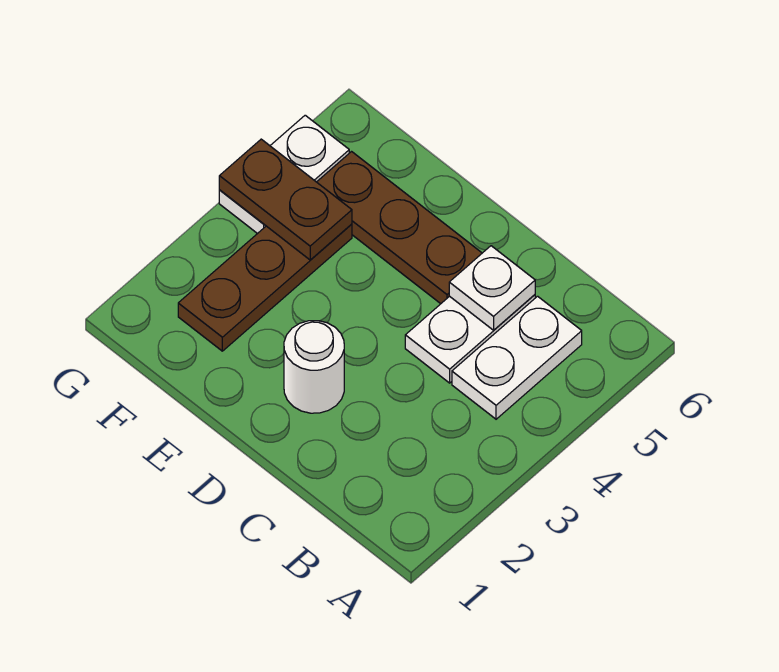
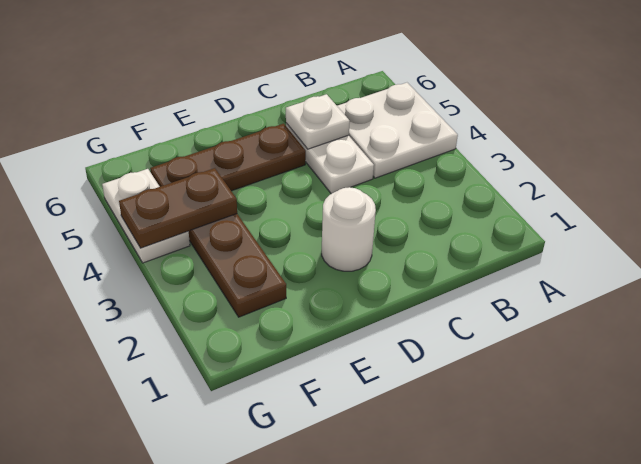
white plate B4:B5 level 1 -> white plate A4:B5 level 1

